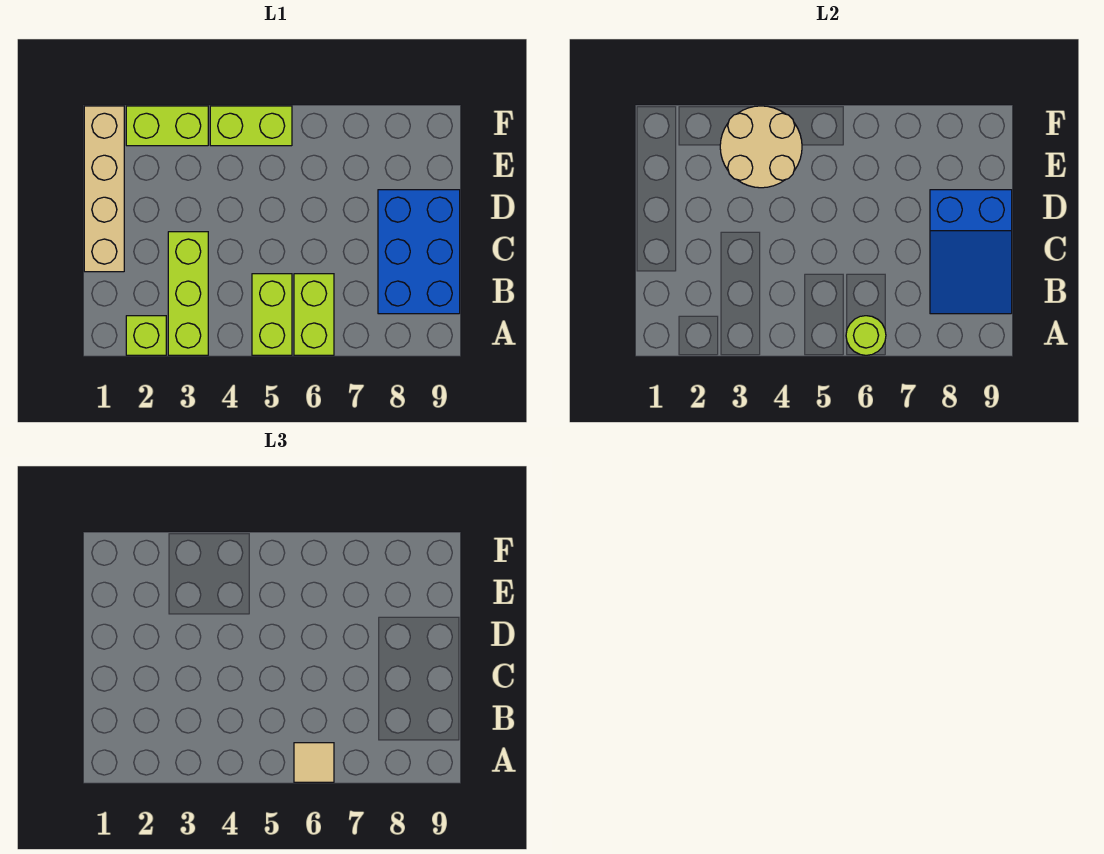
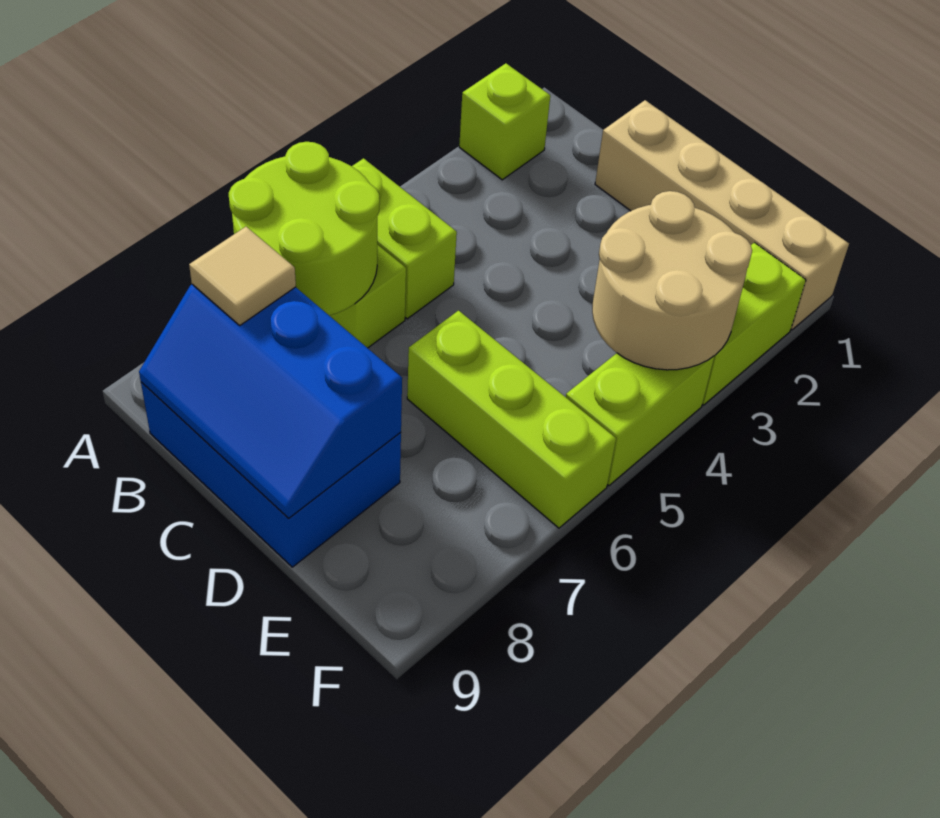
lime brick A3:C3 level 1 -> lime brick D6:F6 level 1
lime round brick A6 level 2 -> lime round brick A6:B7 level 2
tan tile A6 level 3 -> tan tile B8 level 3
blue slope B8:D9 level 2 top D -> blue slope B8:D9 level 2 top 8

